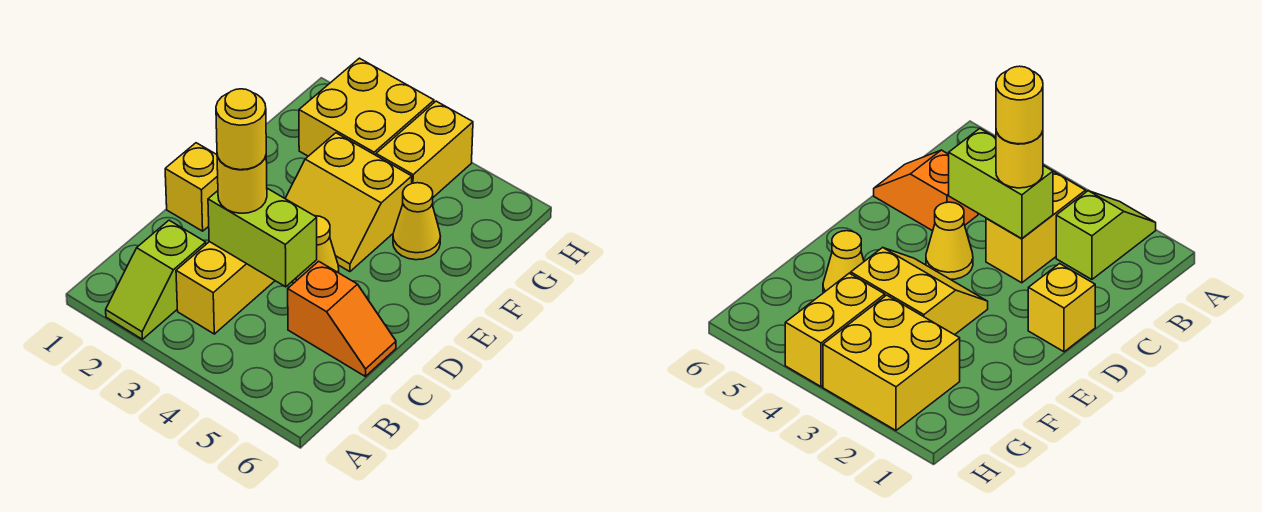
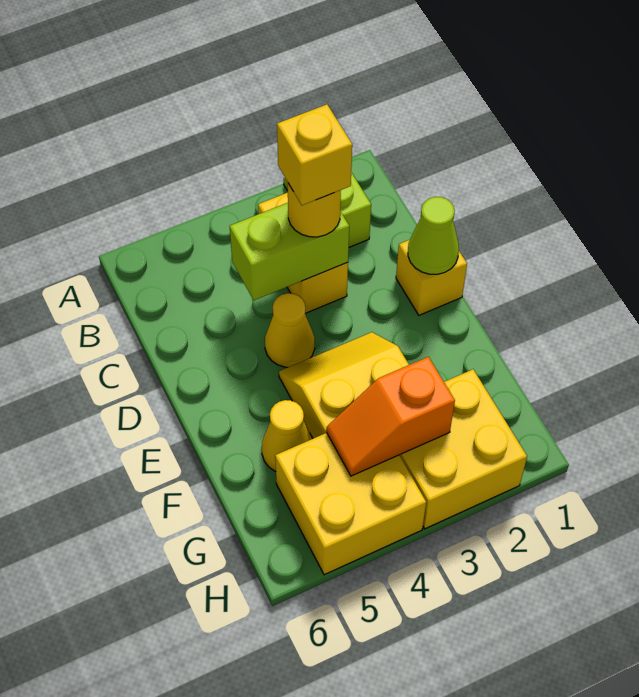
yellow round brick C3 level 4 -> yellow brick C3 level 4
orange slope C5:C6 level 1 top 5 -> orange slope G3:G4 level 2 top 3
none -> lime cone D1 level 2
yellow brick G4:H4 level 1 -> yellow brick G4:H5 level 1

